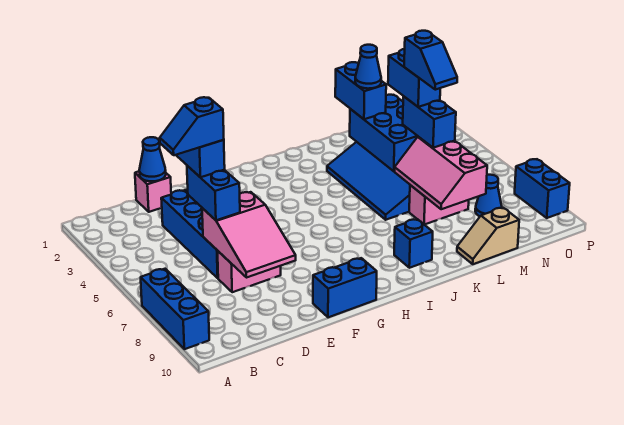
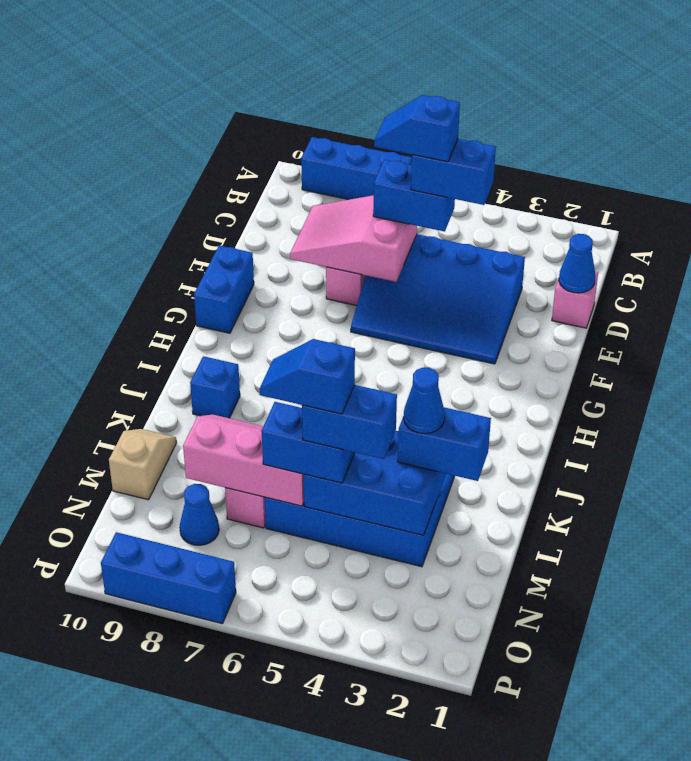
blue slope C5:D5 level 5 top D -> blue slope D5:D6 level 5 top 5
blue brick P8:P9 level 1 -> blue brick P7:P9 level 1

